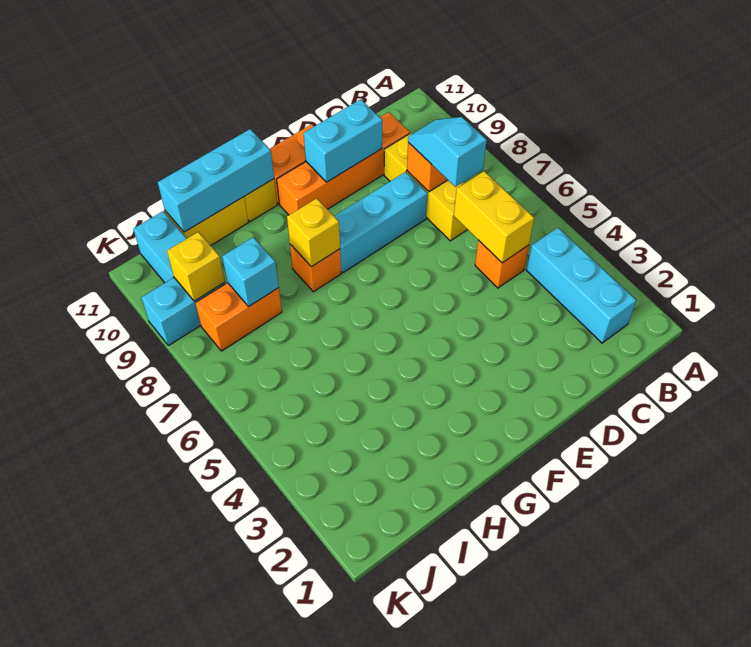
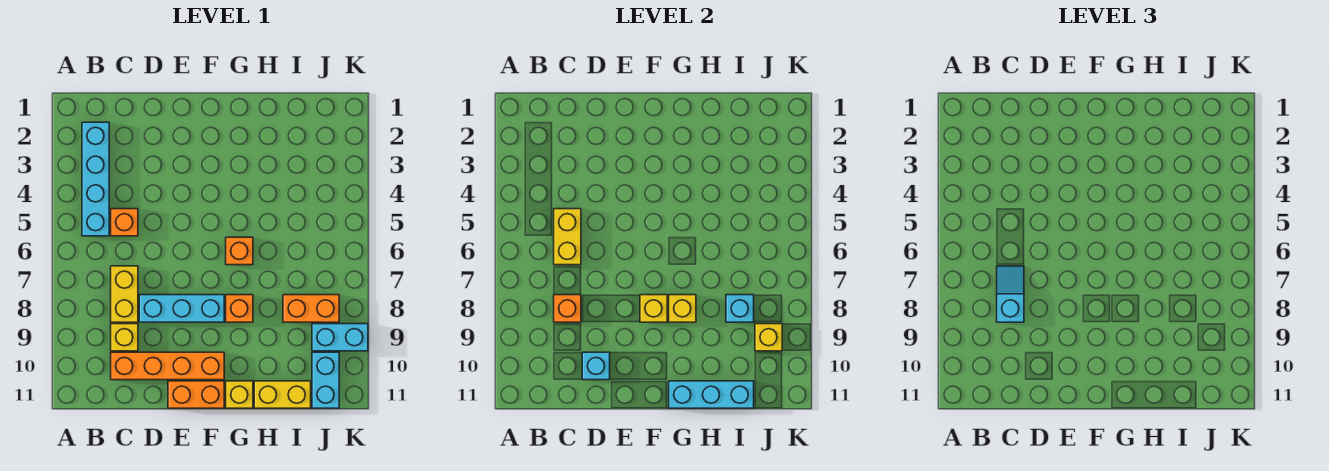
cyan brick B2:B4 level 1 -> cyan brick B2:B5 level 1
cyan slope C7:C8 level 3 top 7 -> cyan slope C7:C8 level 3 top 8
cyan brick D10:E10 level 2 -> cyan brick D10 level 2
none -> yellow brick F8 level 2
none -> orange brick G6 level 1

